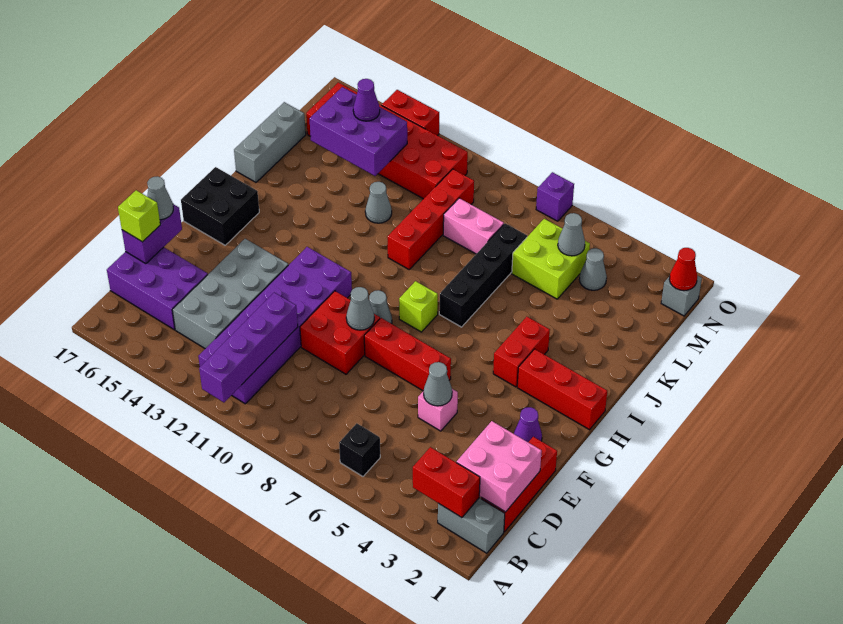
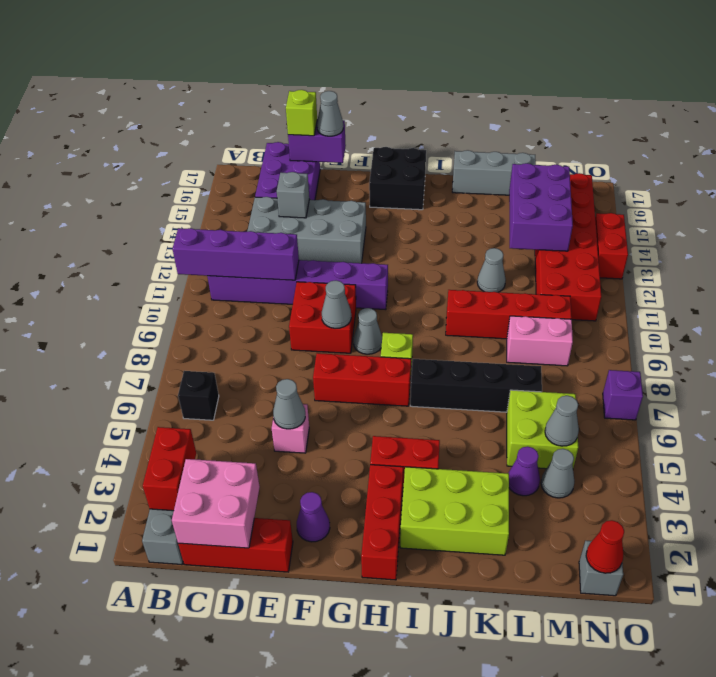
purple brick B11:G12 level 1 -> purple brick B11:G11 level 1
none -> grey brick D14 level 2
red brick F6:F8 level 1 -> red brick F7:H7 level 1
none -> lime brick I2:K3 level 1
pink brick L8:L9 level 1 -> pink brick L9:M9 level 1
purple cone M14 level 3 -> purple cone L4 level 1

